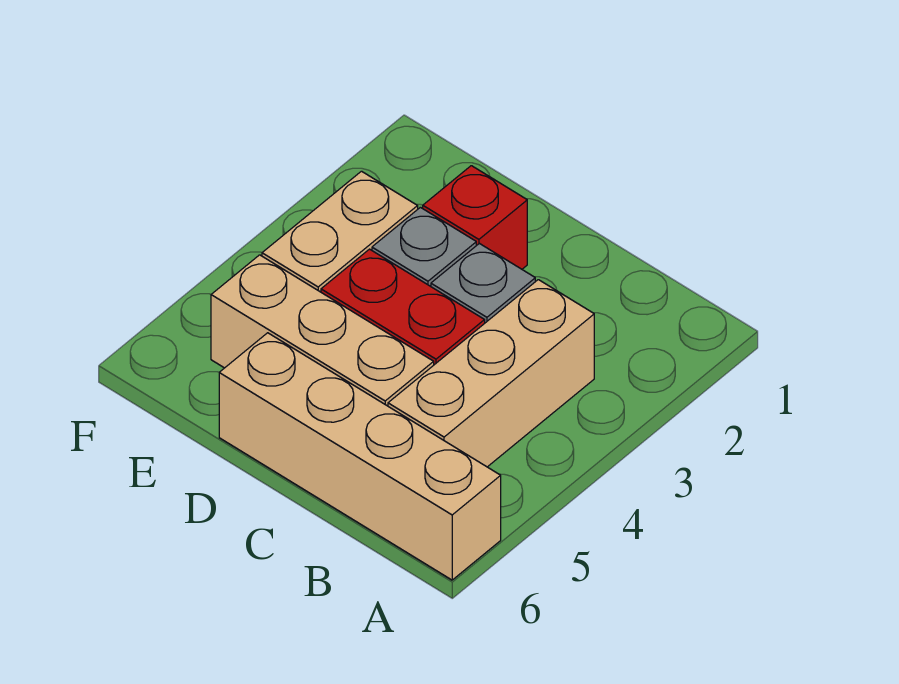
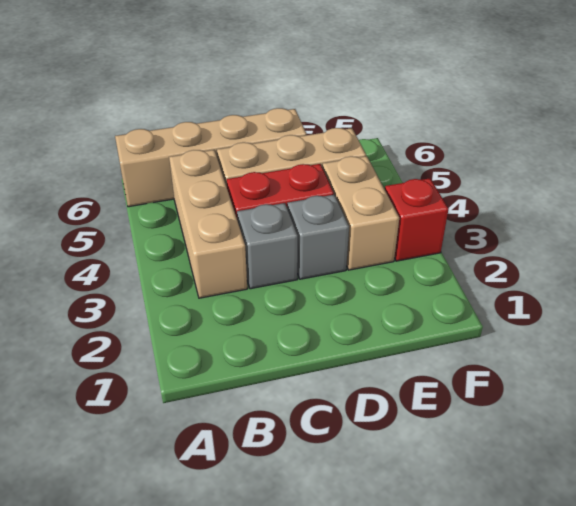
red brick D2 level 1 -> red brick F3 level 1

